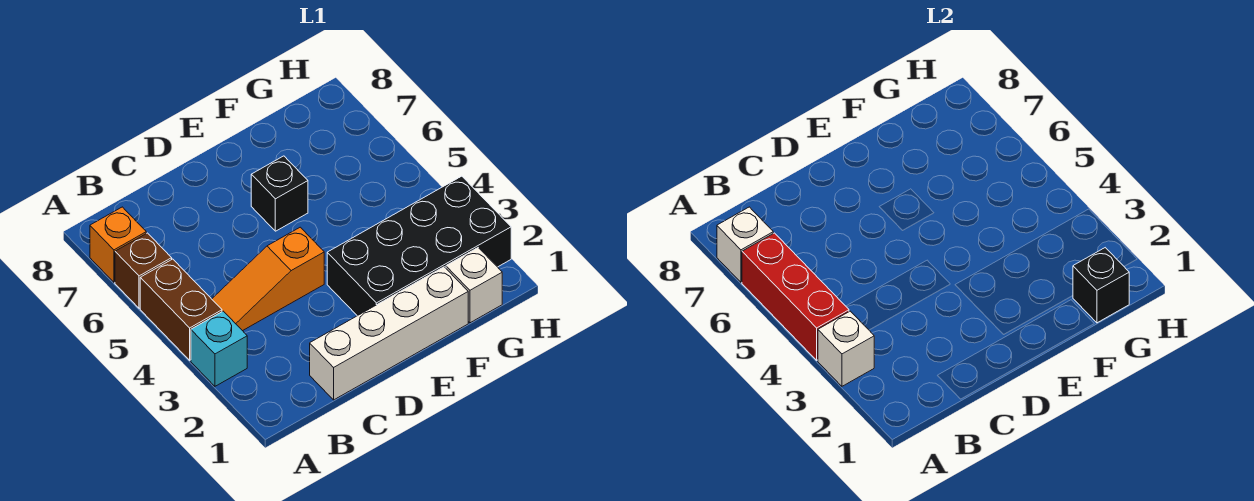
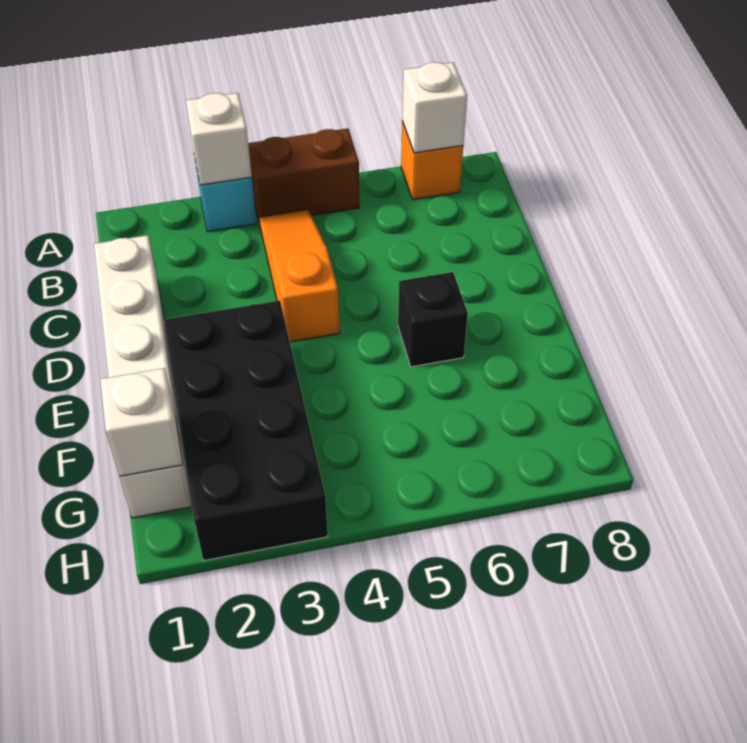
red brick A4:A6 level 2 -> none
brown brick A6 level 1 -> none
black brick G1 level 2 -> white brick G1 level 2

